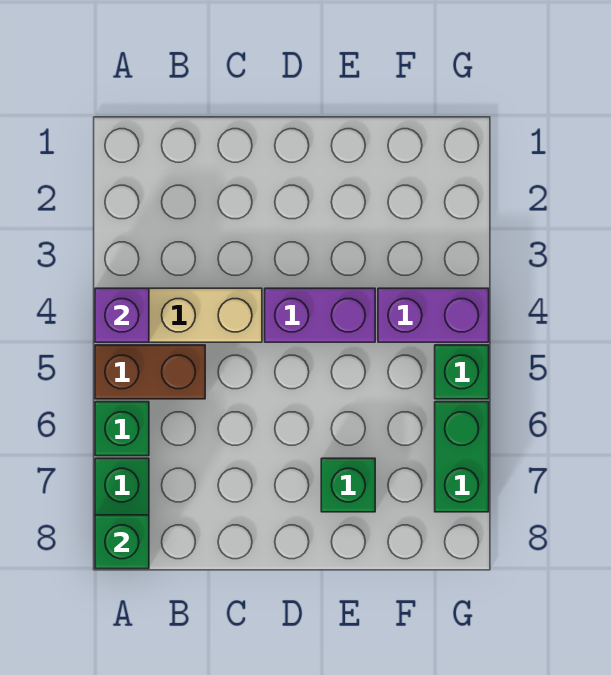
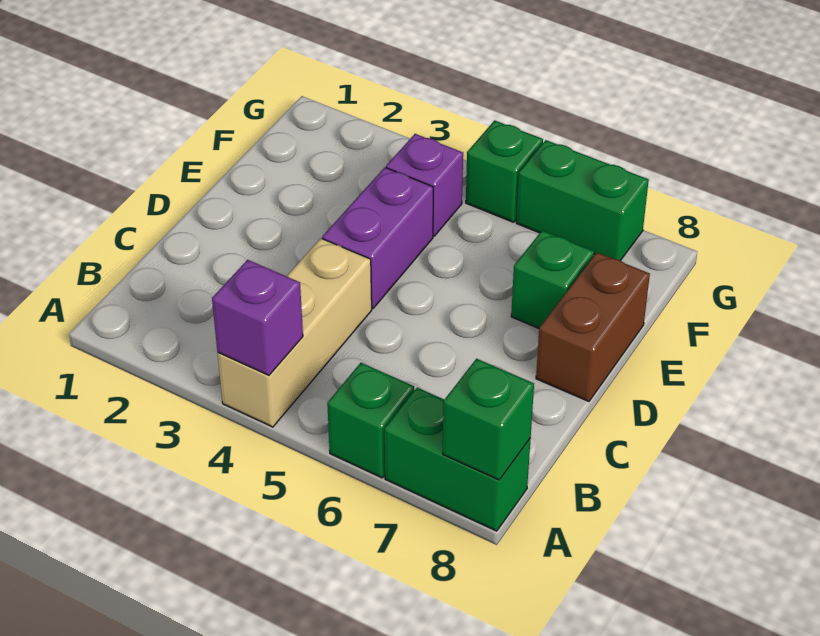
brown brick A5:B5 level 1 -> brown brick D8:E8 level 1
purple brick F4:G4 level 1 -> purple brick F4 level 1

